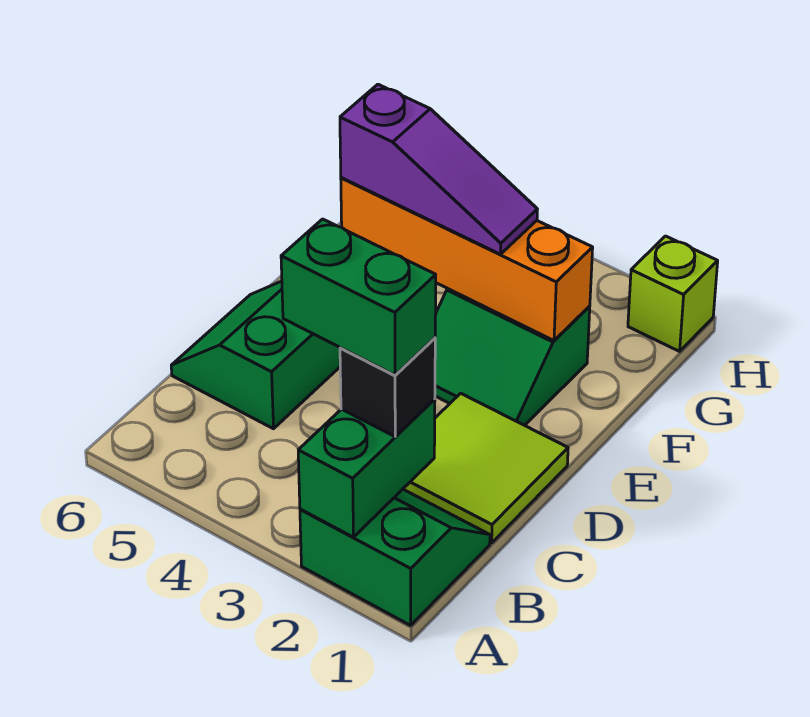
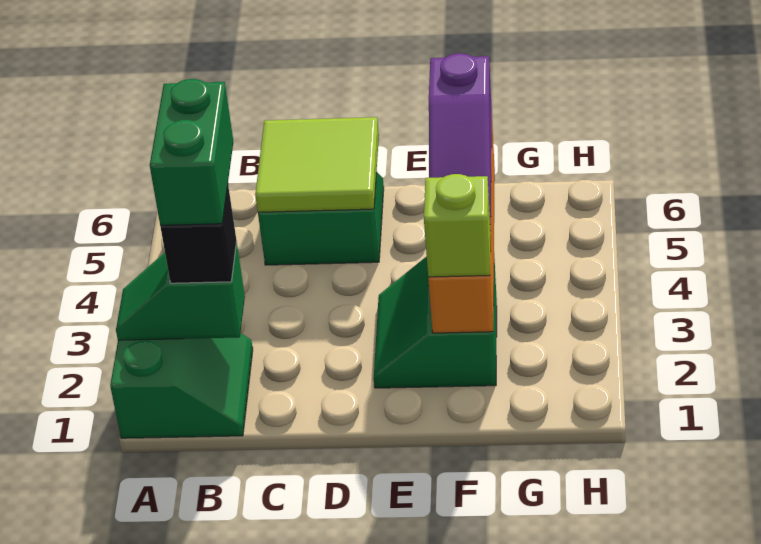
green brick A2:B2 level 2 -> green slope A2:B2 level 2 top B
lime tile C1:D2 level 1 -> lime tile C5:D6 level 2
lime brick H1 level 1 -> lime brick F2 level 3

